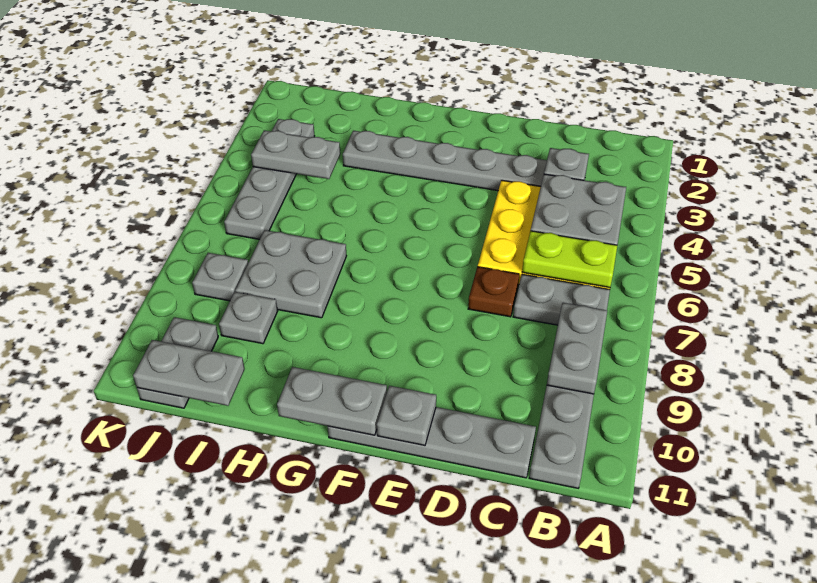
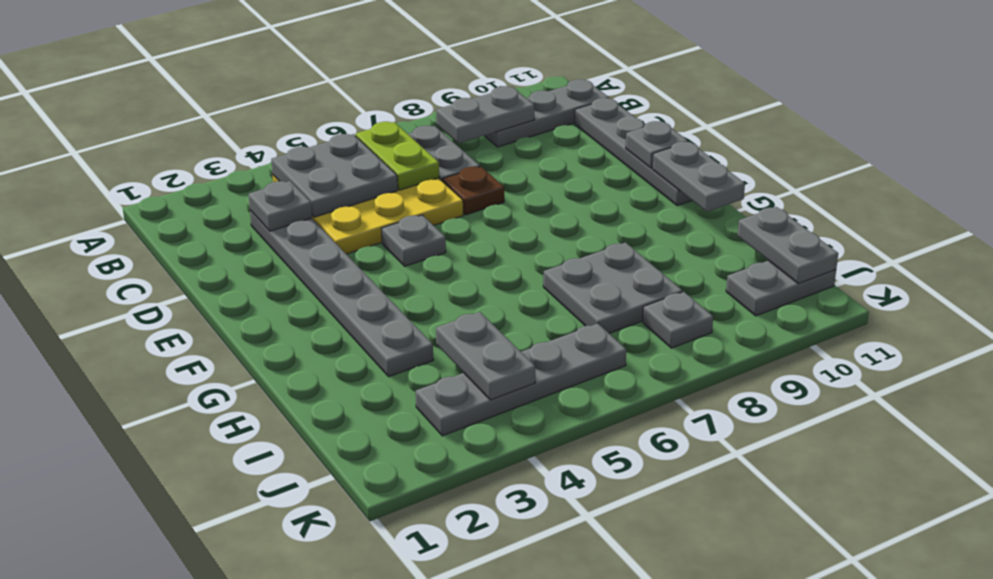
grey plate I9 level 1 -> grey plate E5 level 1

